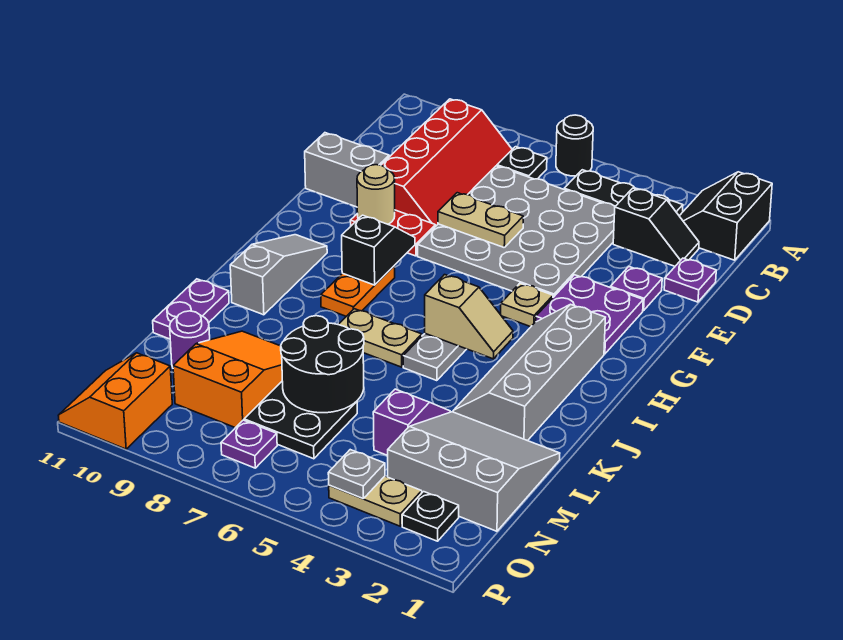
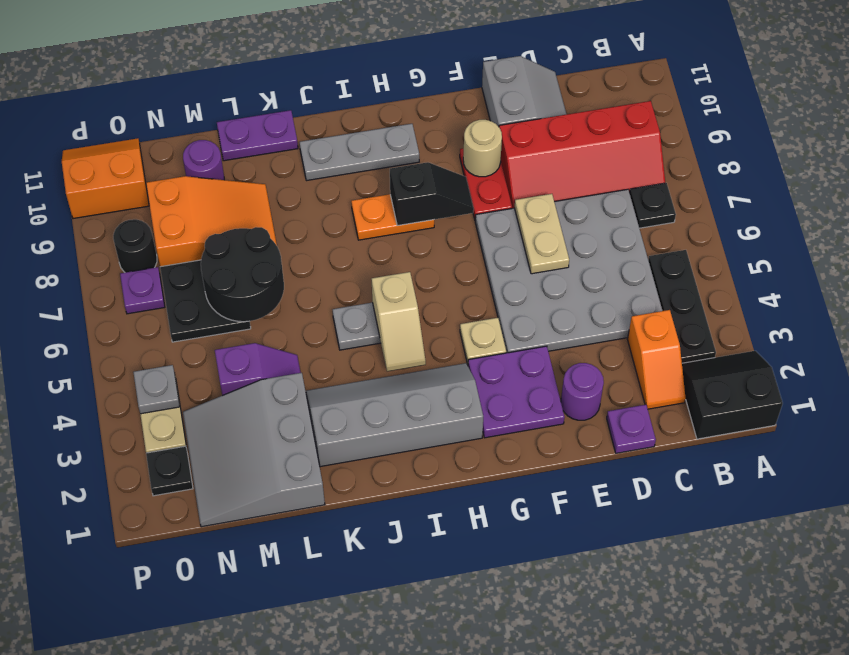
black round brick A6 level 1 -> black round brick O8 level 1
black slope C2:C3 level 1 top 3 -> orange slope C2:C3 level 1 top 3
purple plate E2 level 1 -> purple round brick E2 level 1
grey slope H10:J10 level 1 top J -> grey plate H10:J10 level 1
tan plate J6:J7 level 1 -> none
grey slope L1:N3 level 1 top N -> grey slope L1:N3 level 1 top L

